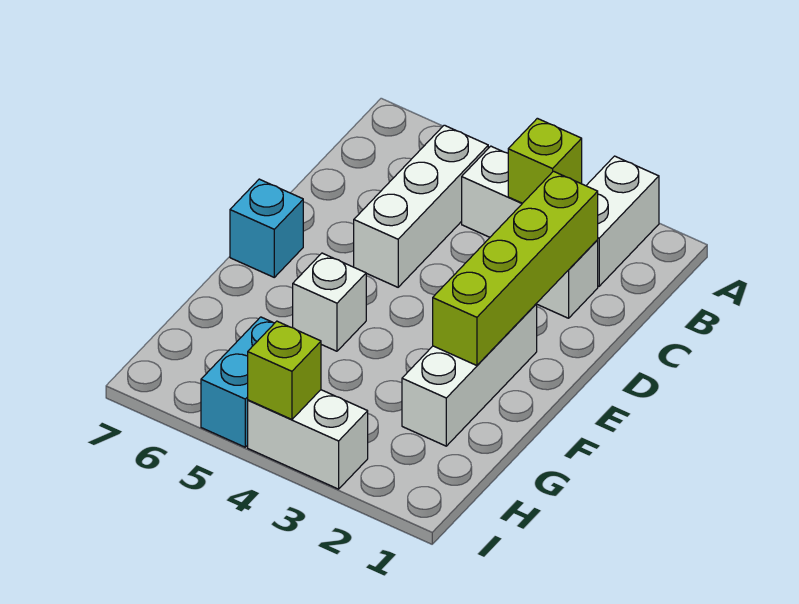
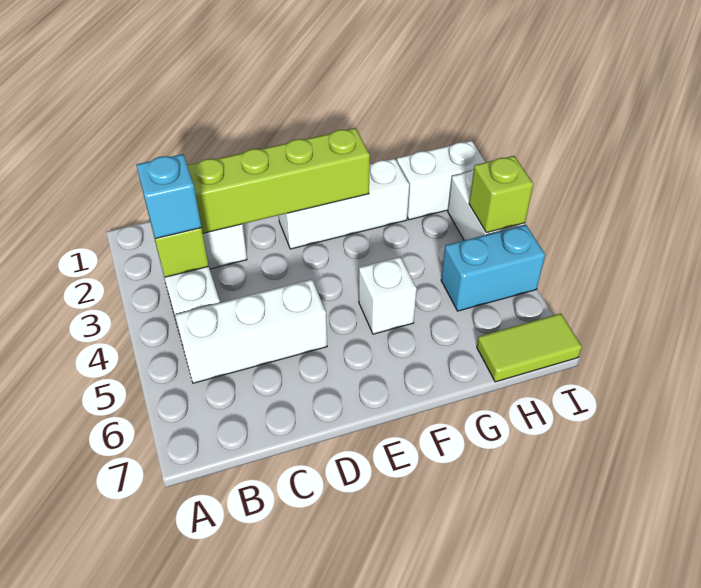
white brick A2:B2 level 1 -> white brick H2:I2 level 1
cyan brick E7 level 1 -> cyan brick B3 level 3
none -> lime tile H7:I7 level 1

